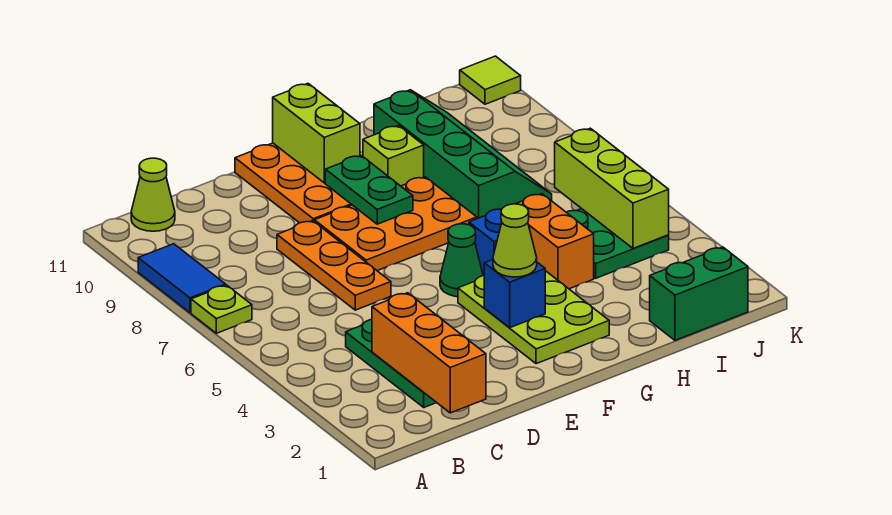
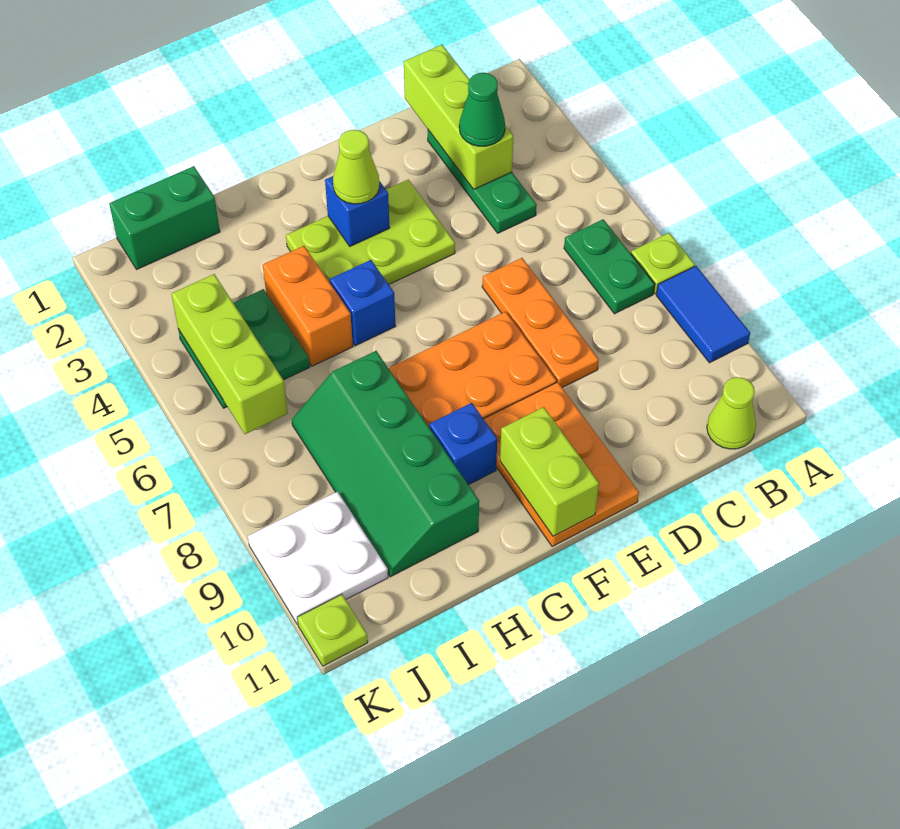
orange brick C1:C3 level 2 -> lime brick C1:C3 level 2
lime plate F2:G4 level 1 -> lime plate E3:G4 level 1
green cone F5 level 1 -> green cone C3 level 3
green plate F8:F9 level 2 -> green plate B6:B7 level 1
lime brick G9 level 1 -> blue brick G9 level 1
none -> white plate J9:K10 level 1
lime tile K11 level 1 -> lime plate K11 level 1

